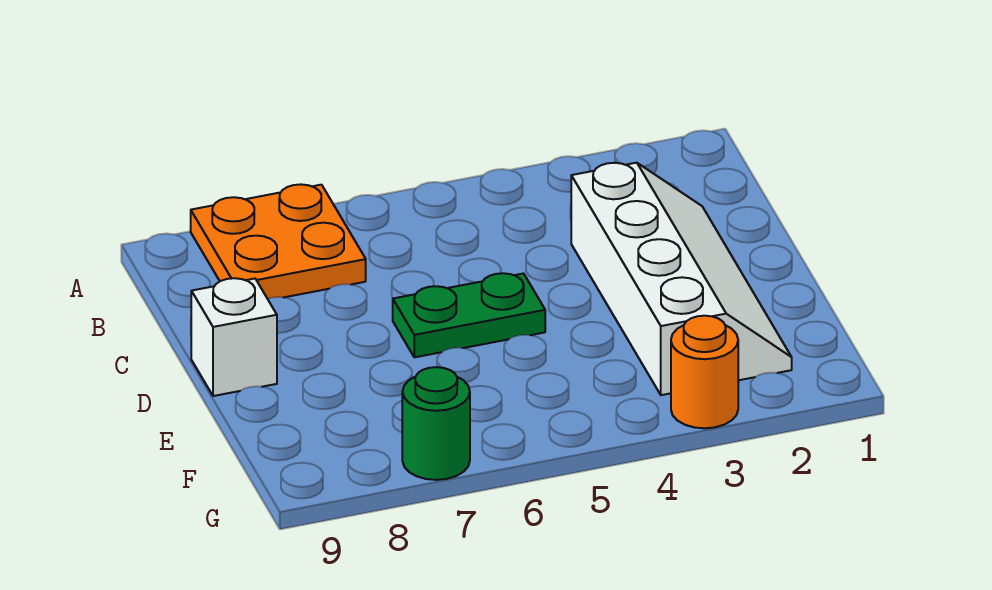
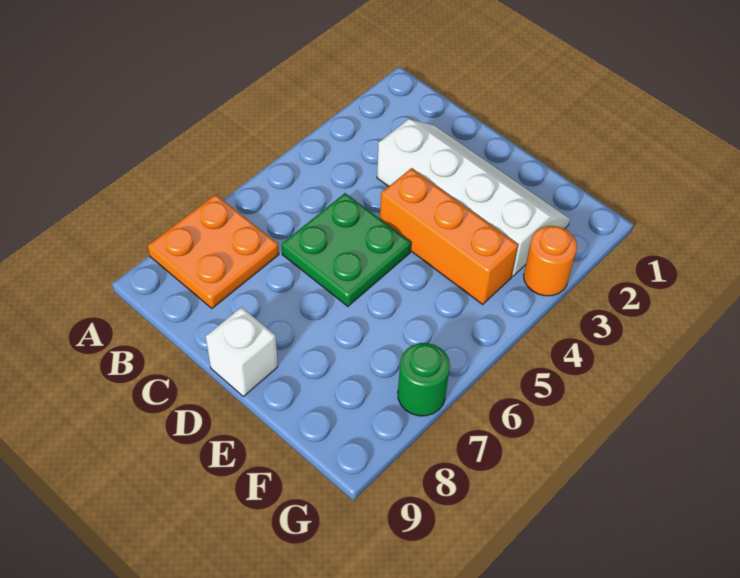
none -> orange brick D4:F4 level 1
green plate D5:D6 level 1 -> green plate C5:D6 level 1

